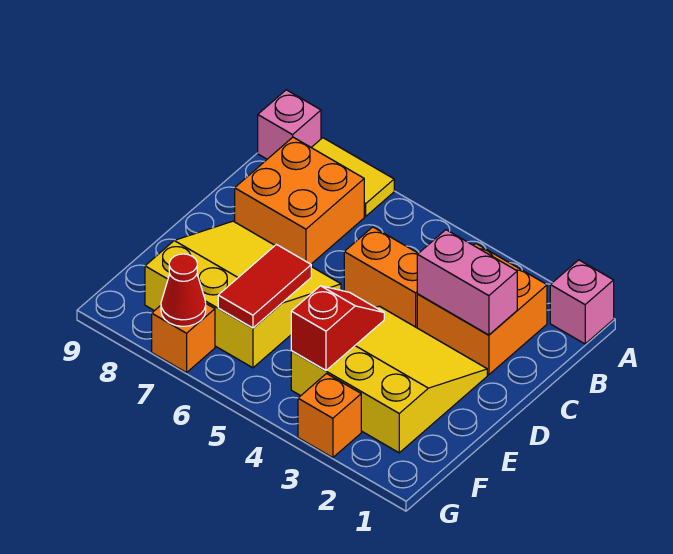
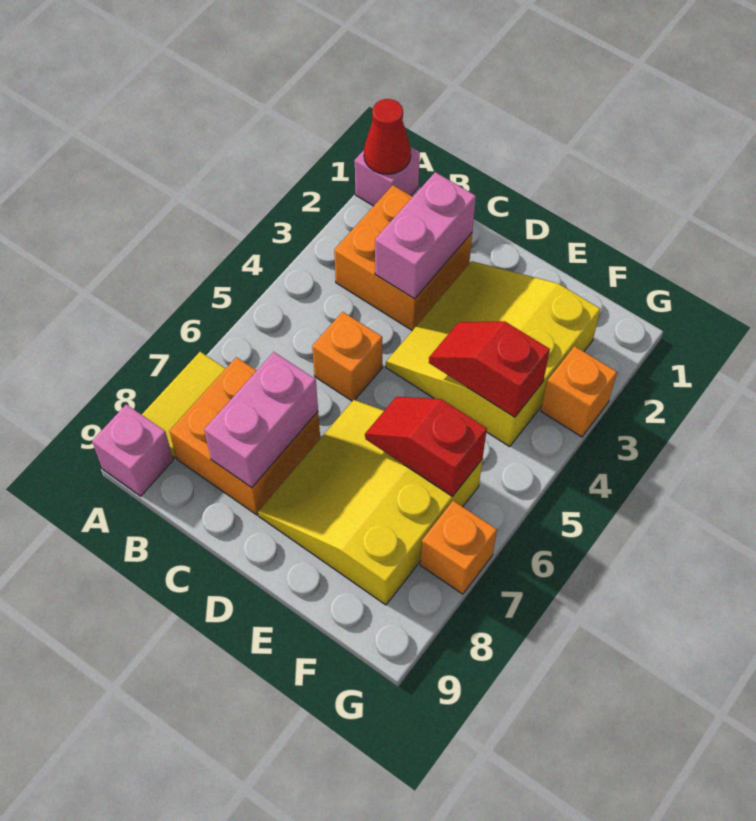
orange brick C4:C5 level 1 -> orange brick C5 level 1
none -> pink brick C7:C8 level 2
red tile E6:F6 level 2 -> red slope E6:F6 level 2 top F
red cone G7 level 2 -> red cone A1 level 2

